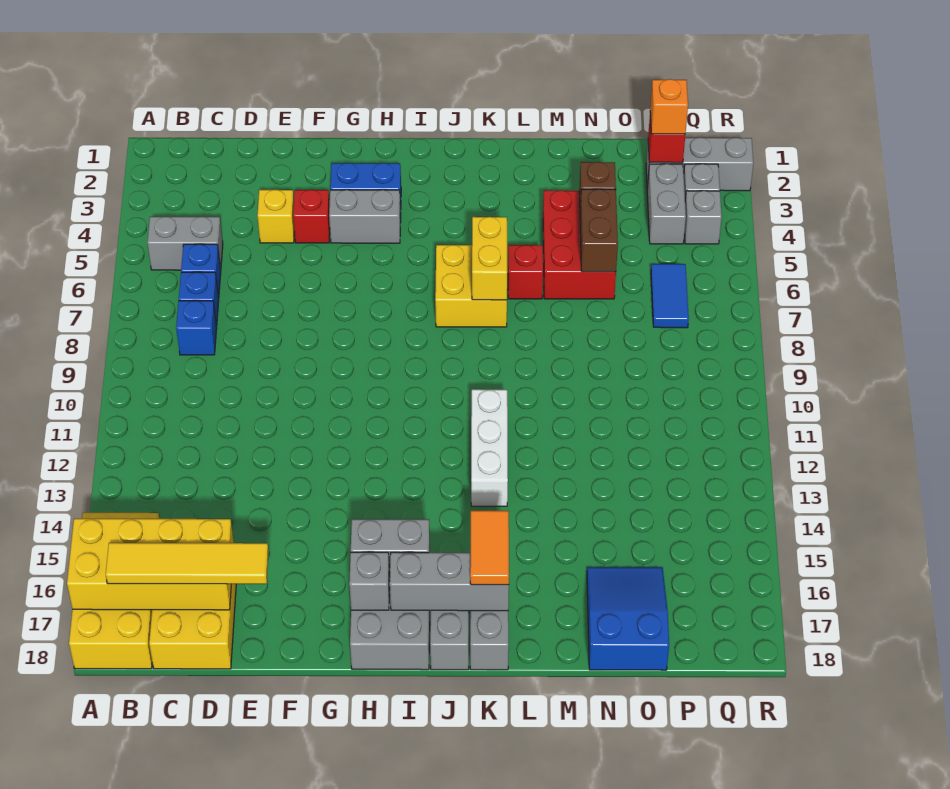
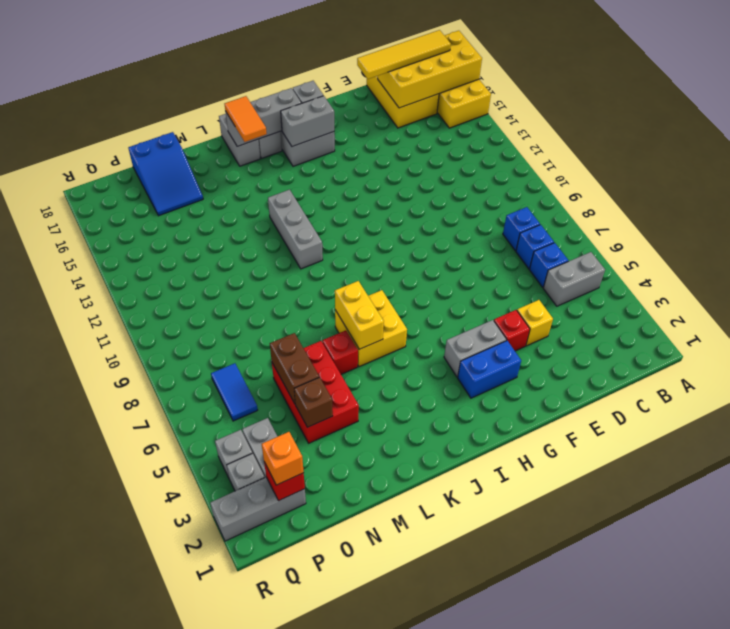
white brick K11:K13 level 1 -> grey brick K11:K13 level 1

